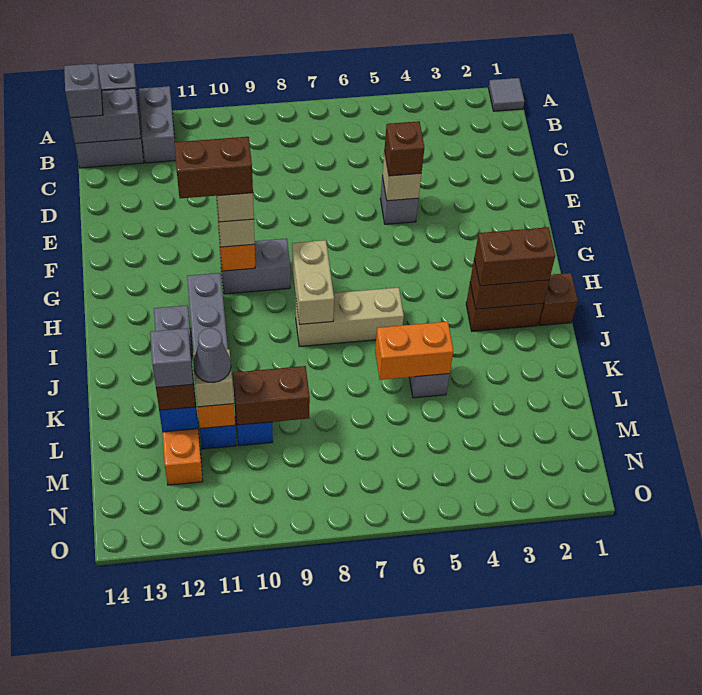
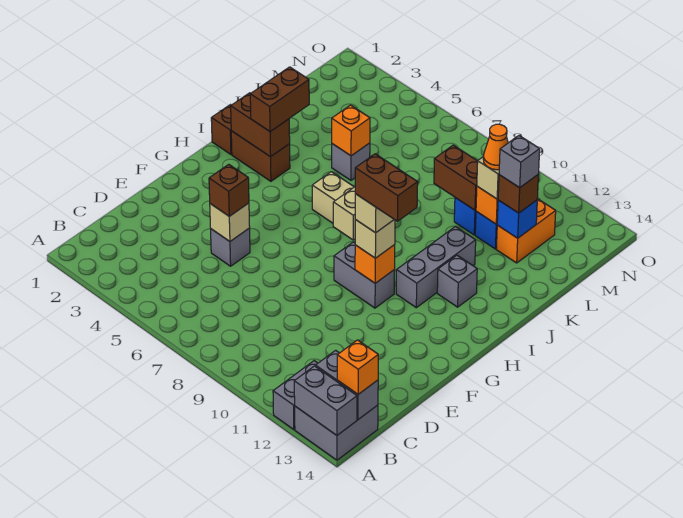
grey tile A1 level 1 -> none
grey brick B14 level 3 -> orange brick B14 level 3
brown brick I2:I3 level 3 -> brown brick I3:J3 level 3
orange brick K5:K6 level 2 -> orange brick K5 level 2
grey cone L11 level 4 -> orange cone L11 level 4

